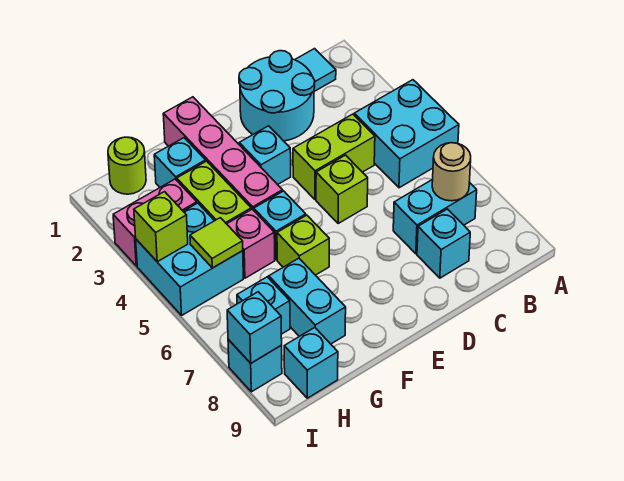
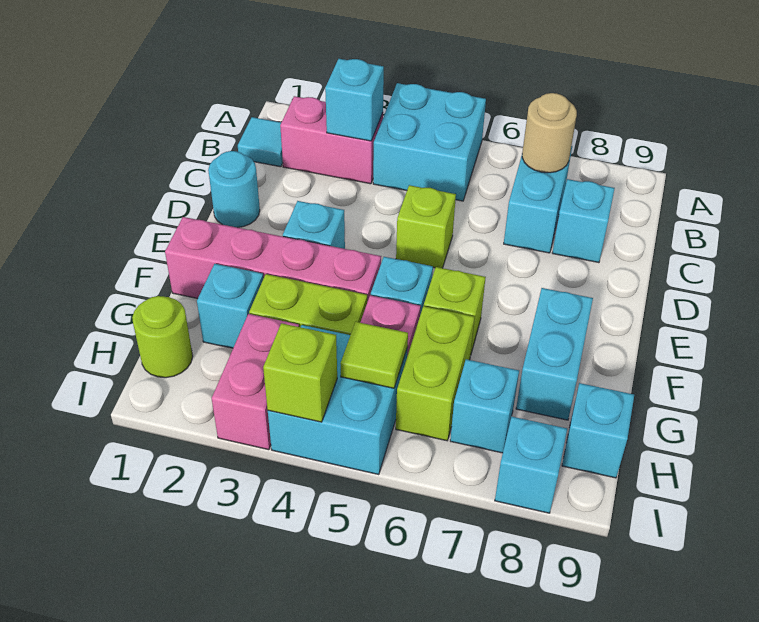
none -> pink brick B2:B3 level 1
cyan round brick C1:D2 level 1 -> cyan round brick D1 level 1
lime brick C4:D4 level 1 -> lime brick G6:H6 level 1
cyan brick G7:G8 level 1 -> cyan brick F8:G8 level 1
cyan brick I8 level 2 -> cyan brick B3 level 2

